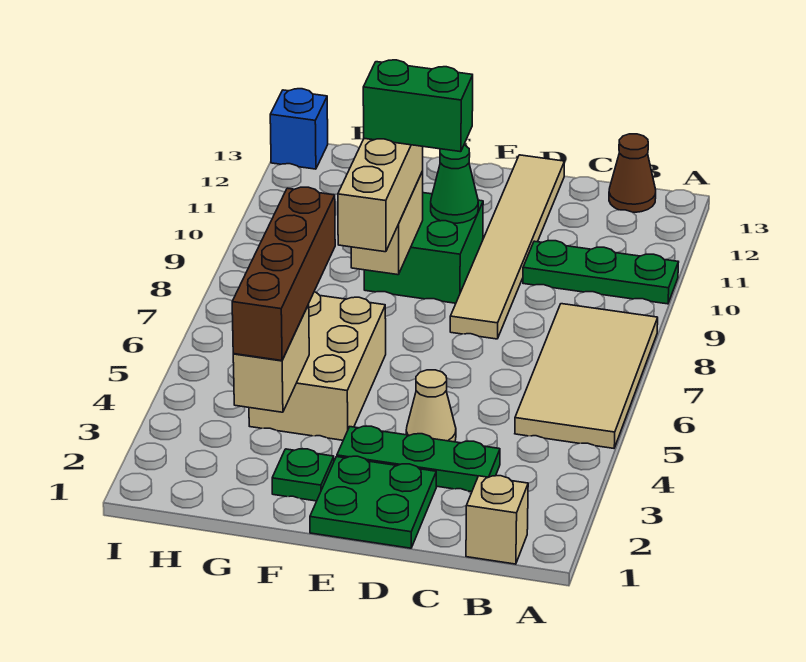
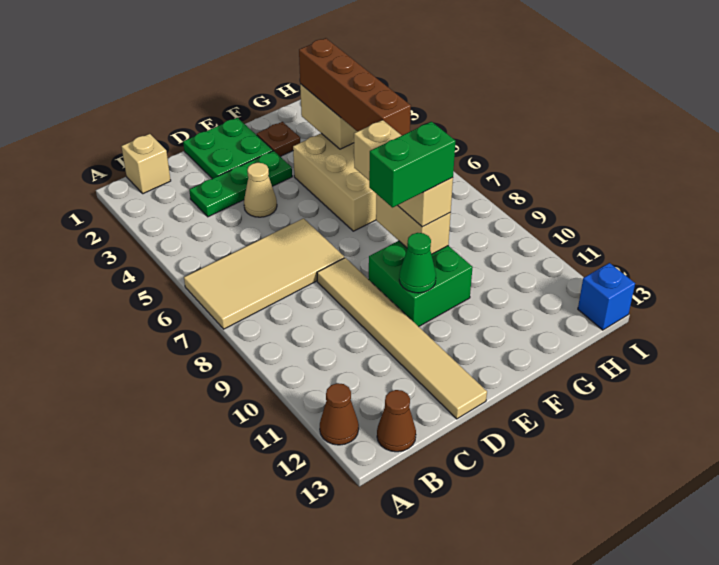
tan tile A5:B8 level 1 -> tan tile A6:D7 level 1
green plate A10:C10 level 1 -> none
none -> brown cone A12 level 1
green plate F2 level 1 -> brown plate F2 level 1

